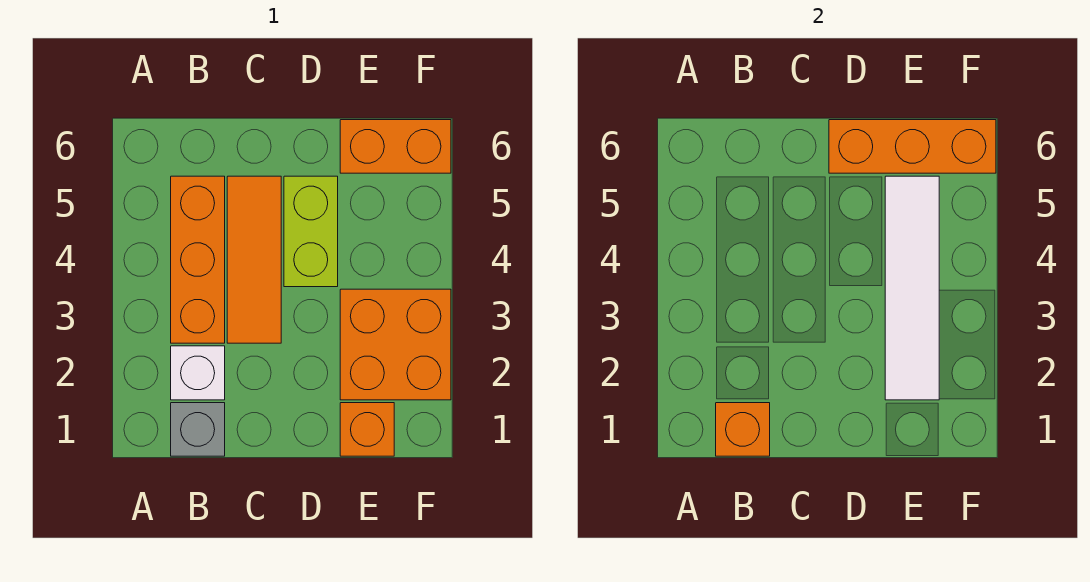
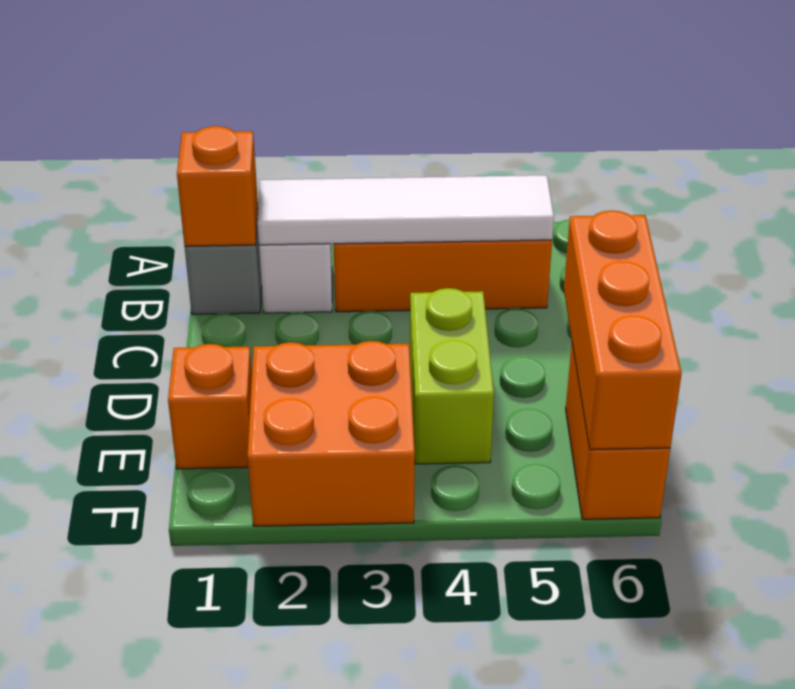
orange tile C3:C5 level 1 -> none
lime brick D4:D5 level 1 -> lime brick D4:E4 level 1
white tile E2:E5 level 2 -> white tile B2:B5 level 2

